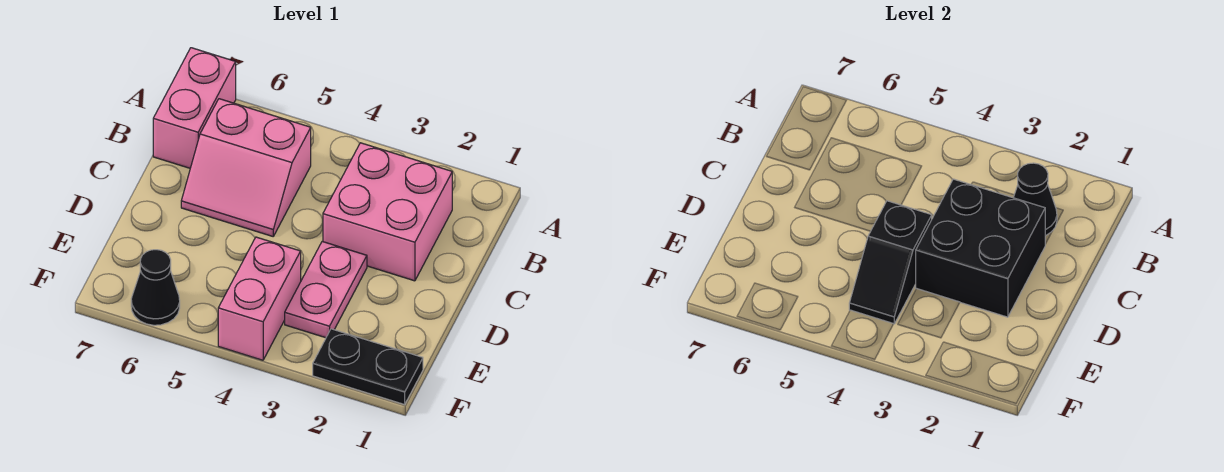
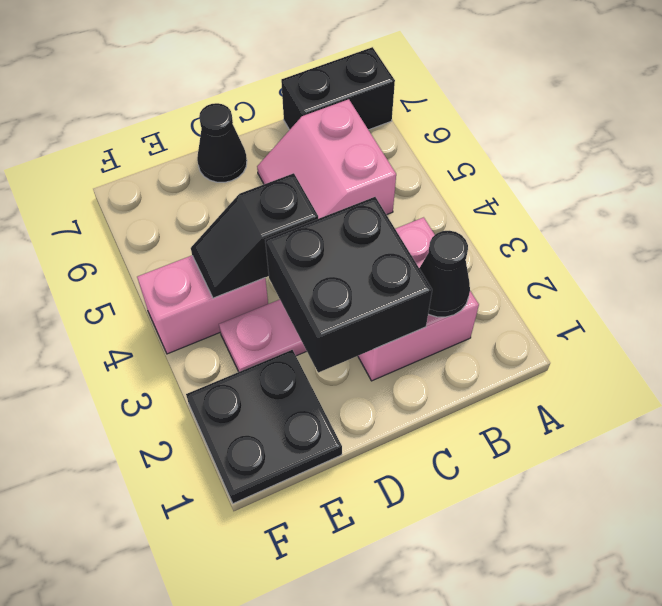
pink brick A7:B7 level 1 -> black brick A7:B7 level 1
black plate F1:F2 level 1 -> black plate E1:F2 level 1
black cone F6 level 1 -> black cone D7 level 1

